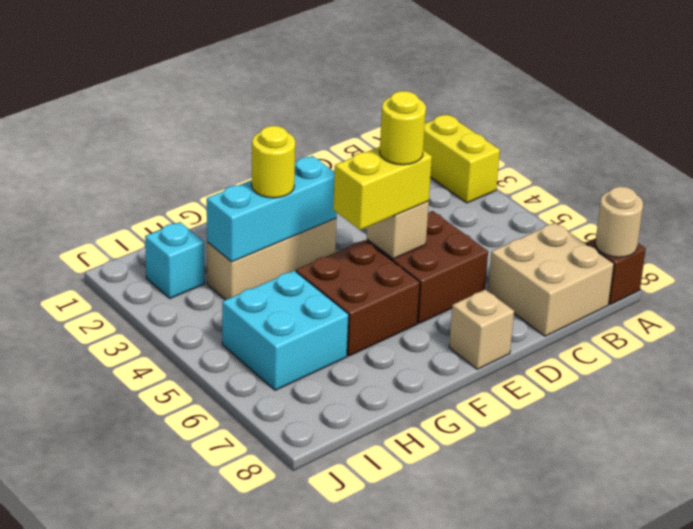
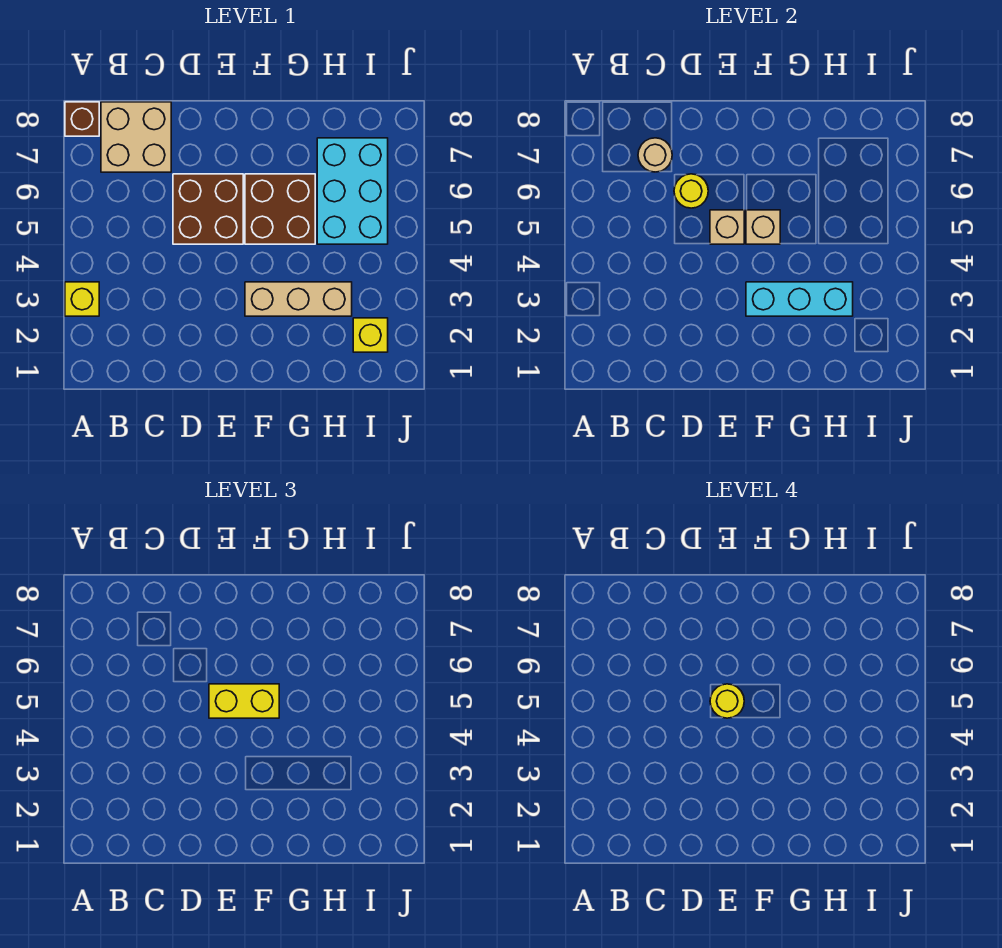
yellow brick A2:A3 level 1 -> yellow brick A3 level 1
tan round brick A8 level 2 -> tan round brick C7 level 2
tan brick E8 level 1 -> tan brick F5 level 2
yellow round brick G3 level 3 -> yellow round brick D6 level 2
cyan brick H5:I6 level 1 -> cyan brick H5:I7 level 1
cyan brick I2 level 1 -> yellow brick I2 level 1

